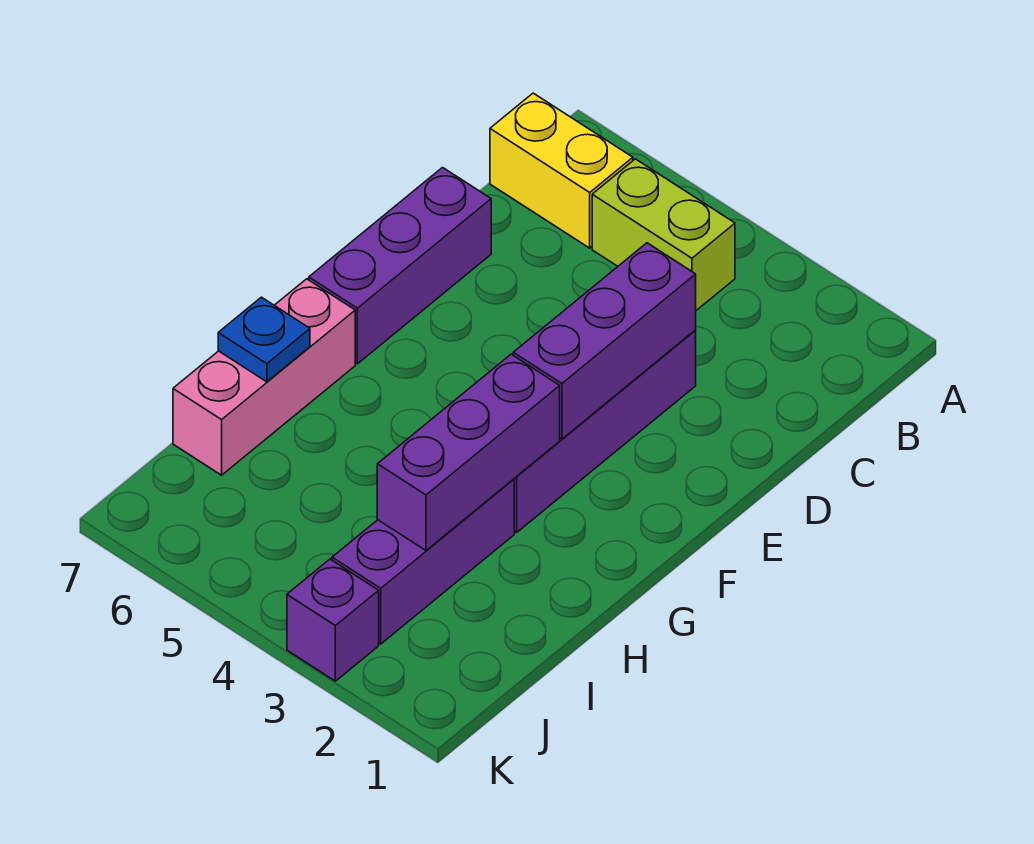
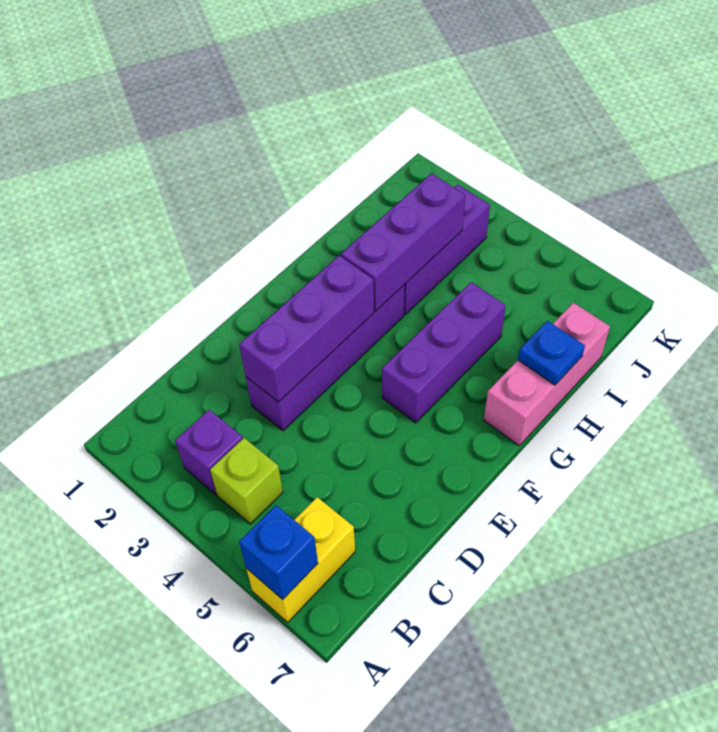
none -> blue brick A6 level 2
lime brick B4:B5 level 1 -> lime brick B4 level 1
yellow brick B6:B7 level 1 -> yellow brick A6:B6 level 1
purple brick D7:F7 level 1 -> purple brick F5:H5 level 1
purple brick K3 level 1 -> purple brick B3 level 1

